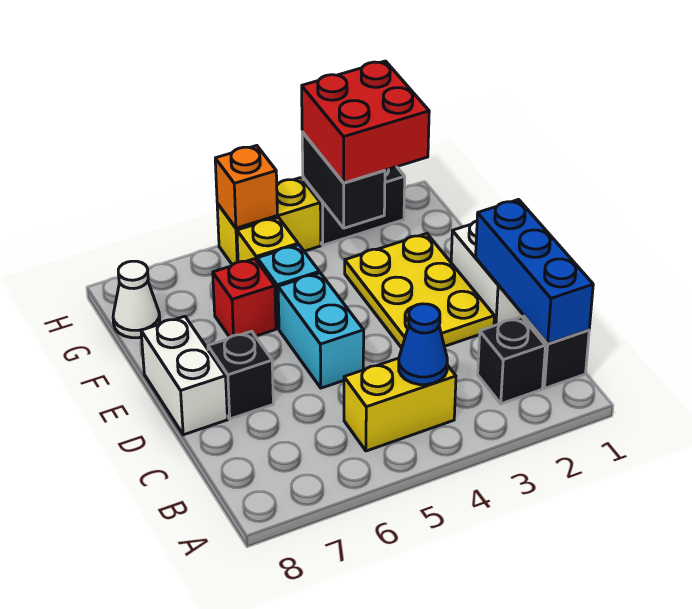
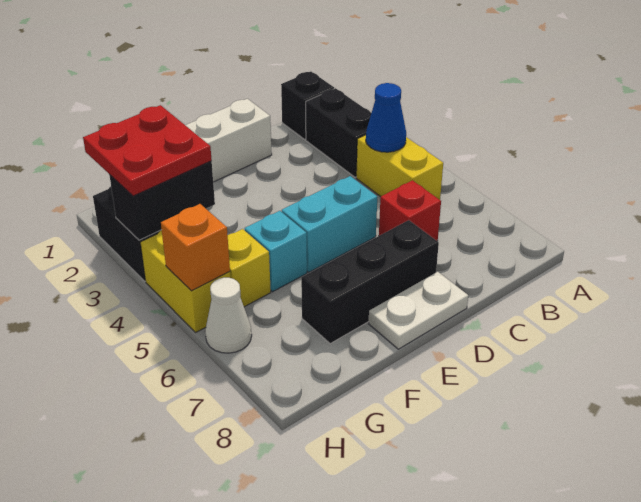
blue brick B1:D1 level 2 -> none
black brick B2 level 1 -> black brick B2:B3 level 1
yellow plate D2:F3 level 1 -> none
black brick D7 level 1 -> black brick D7:F7 level 1
white brick D8:E8 level 1 -> white plate D8:E8 level 1
red brick F6 level 1 -> red brick C6 level 1
red brick G2:H3 level 3 -> red plate G2:H3 level 3
white cone G8 level 1 -> white cone H6 level 1

